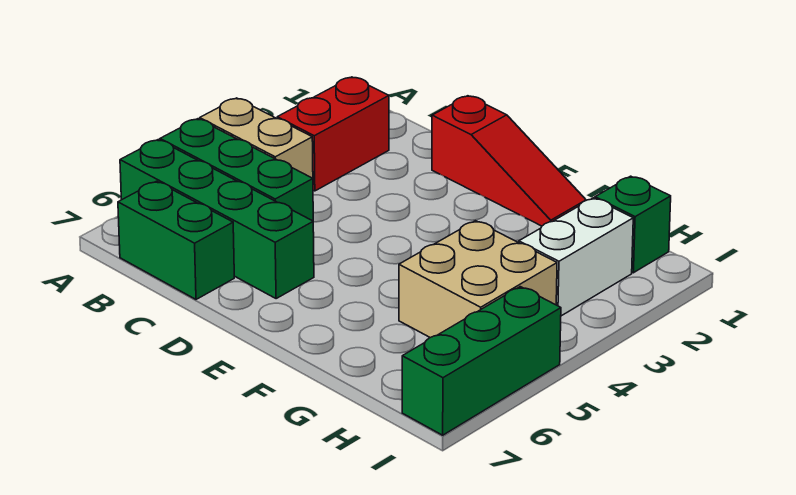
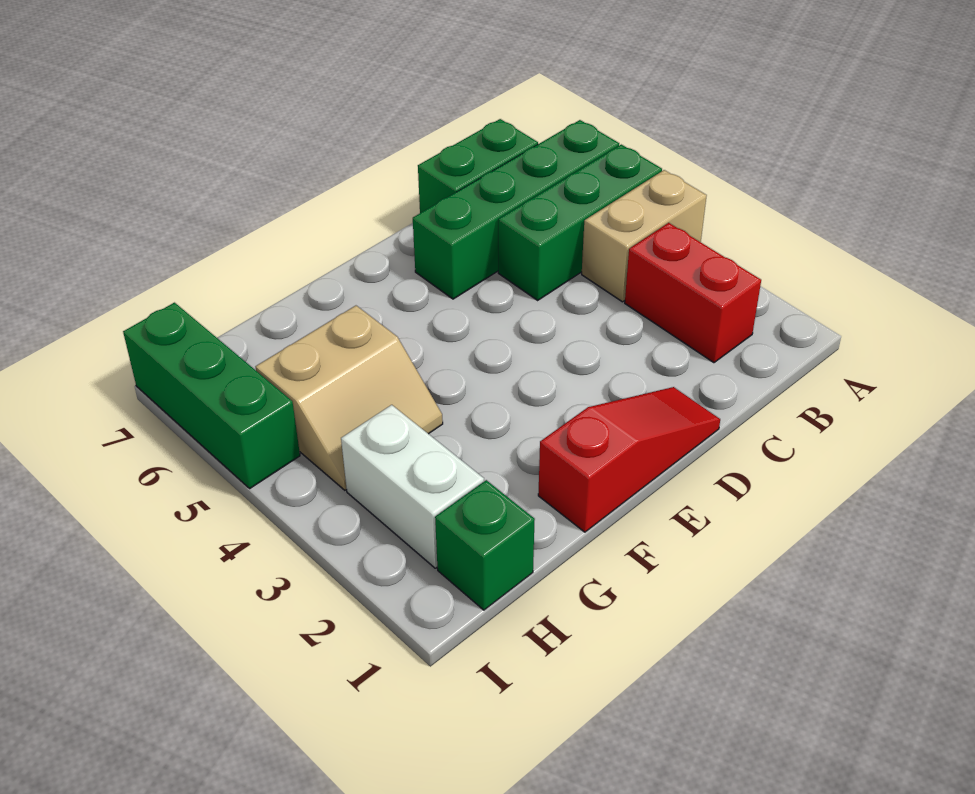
red slope D1:F1 level 1 top D -> red slope D1:F1 level 1 top F
tan brick G4:H5 level 1 -> tan slope G4:H5 level 1 top 5

